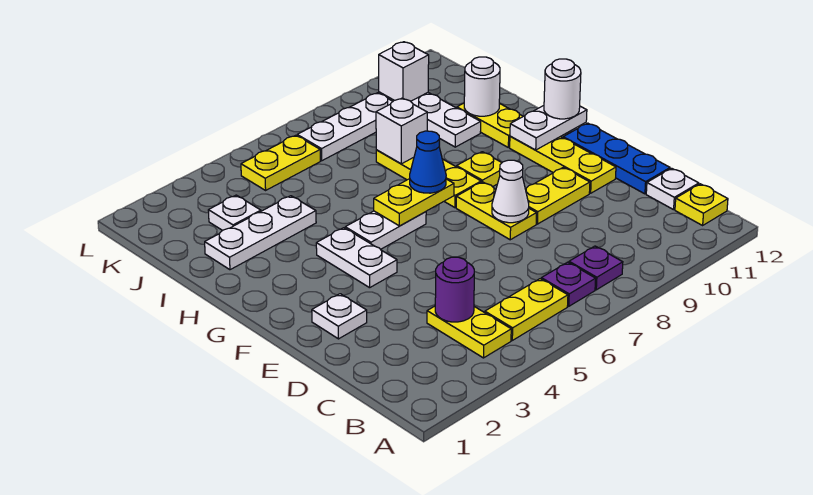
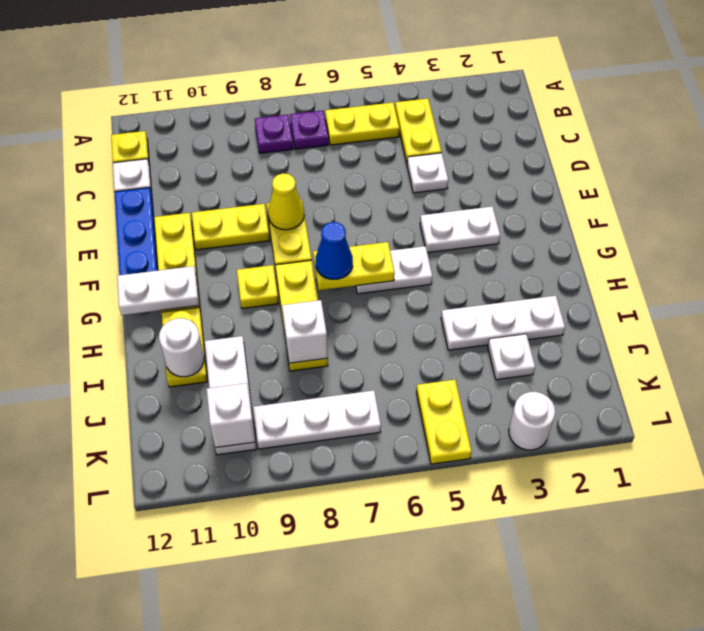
purple round brick C4 level 2 -> none
white plate E2 level 1 -> white plate D4 level 1
white cone E8 level 2 -> yellow cone E8 level 2
white plate F4:G4 level 1 -> white plate F3:F4 level 1
white round brick G12 level 3 -> white round brick L3 level 1
yellow plate K5:K6 level 1 -> yellow plate K5:L5 level 1

